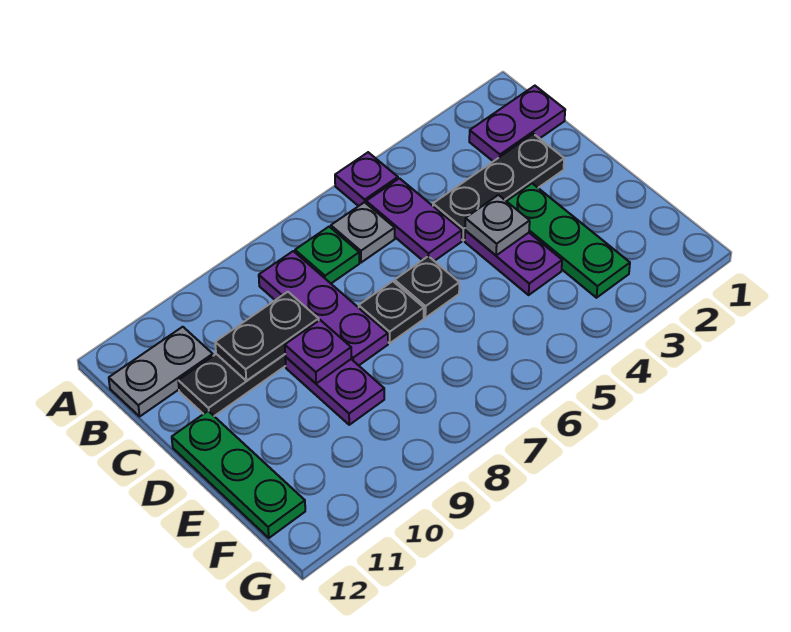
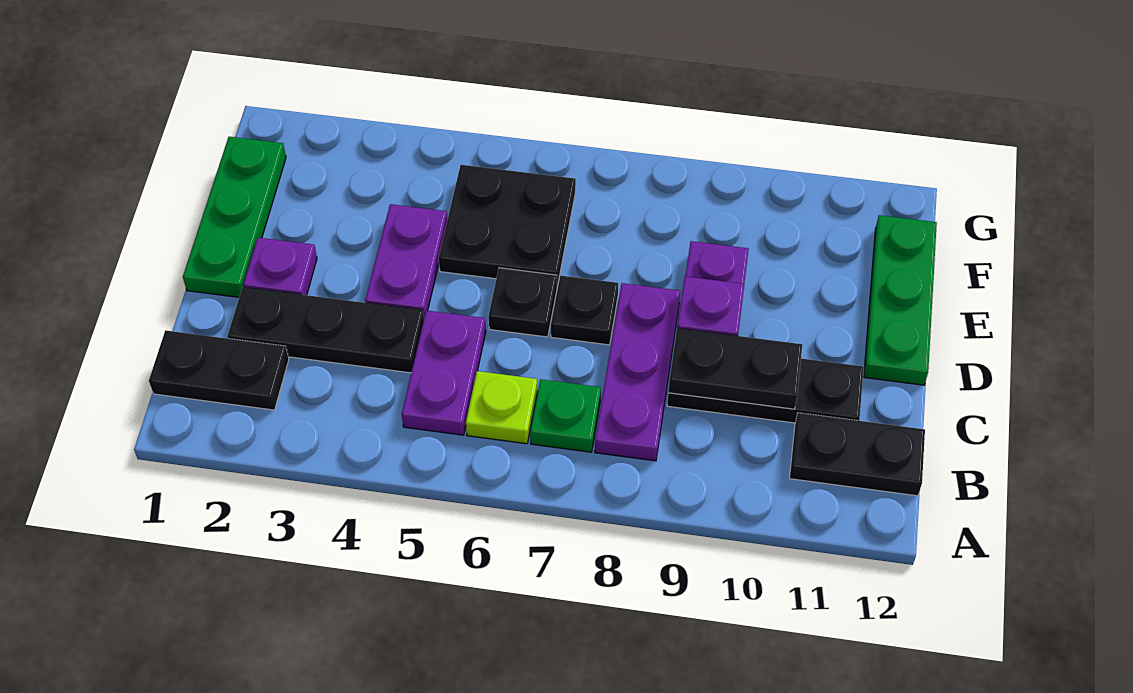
purple plate A5 level 1 -> purple plate D2 level 1
purple plate B1:B2 level 1 -> black plate B1:B2 level 1
grey plate B6 level 1 -> lime plate B6 level 1
grey plate B11:B12 level 1 -> black plate B11:B12 level 1
green plate D3:F3 level 1 -> green plate D1:F1 level 1
grey plate D4 level 2 -> none
none -> black plate E5:F6 level 1

